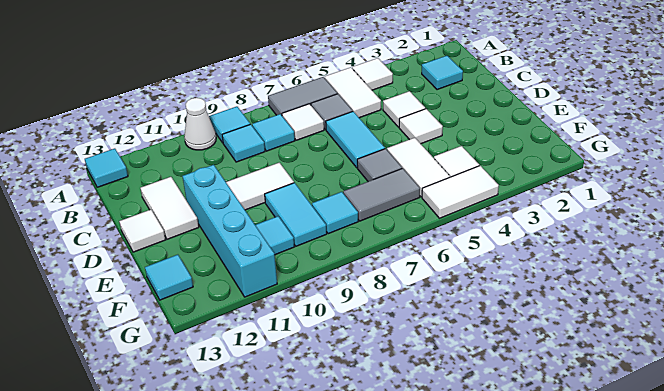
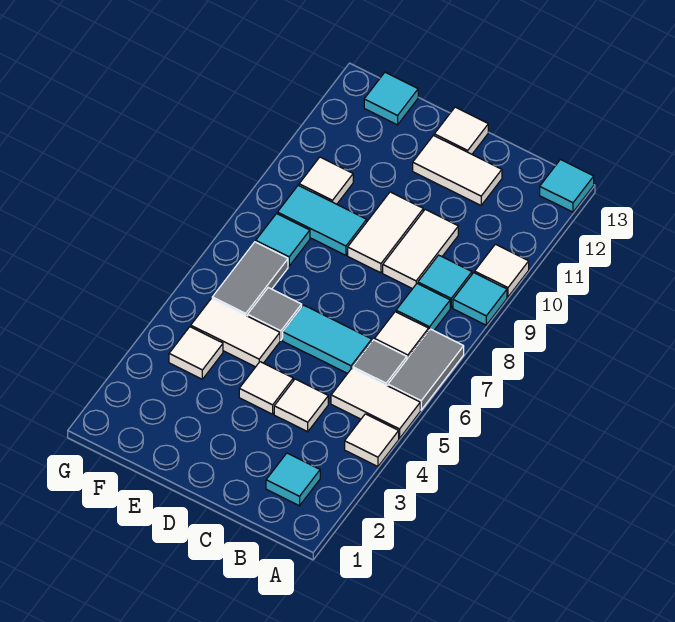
white cone A10 level 1 -> white tile A10 level 1
cyan brick D11:G11 level 1 -> none
cyan tile F10 level 1 -> white tile F10 level 1
white tile G4:G5 level 1 -> white tile C9:C10 level 1

